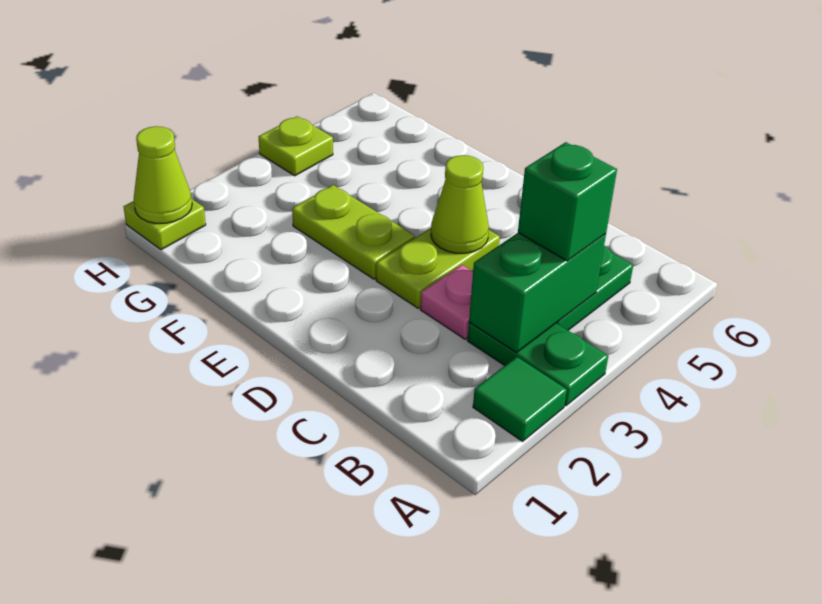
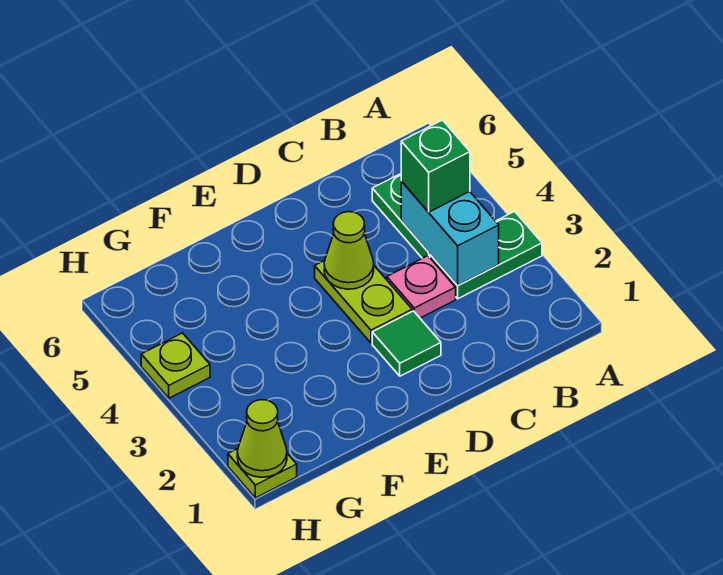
green tile A2 level 1 -> green tile D2 level 1
green brick B3:B4 level 2 -> cyan brick B3:B4 level 2
lime plate E3:F3 level 1 -> none

